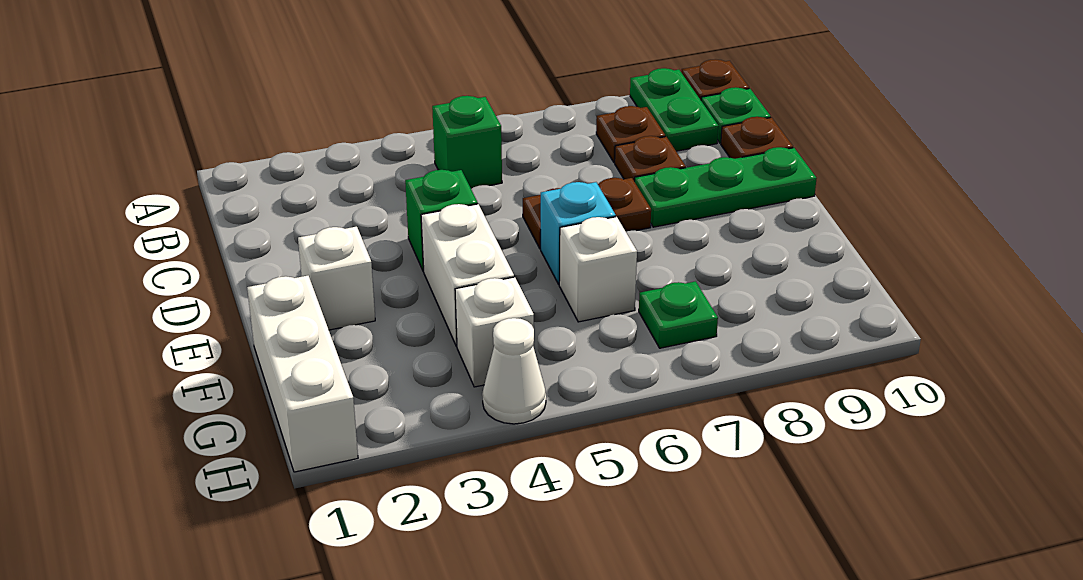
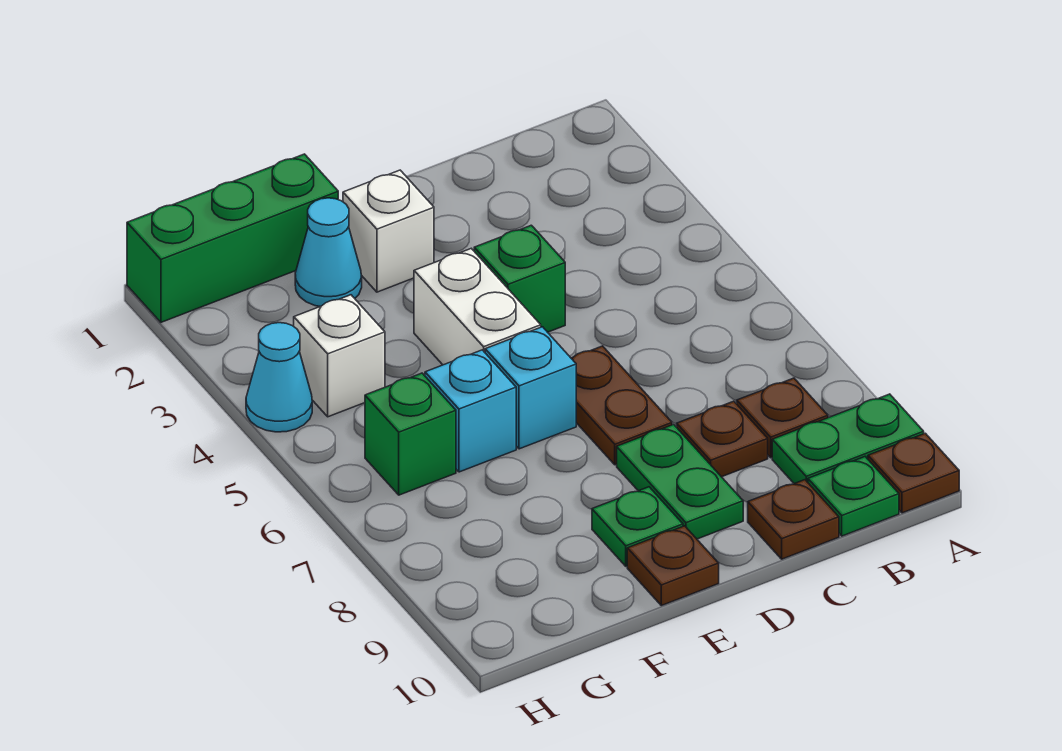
green brick B5 level 1 -> green brick G6 level 1
green plate D8:D10 level 1 -> green plate D8:D9 level 1
white brick E4:F4 level 1 -> white brick E4:E5 level 1
none -> brown plate E10 level 1
white brick F1:H1 level 1 -> green brick F1:H1 level 1
none -> cyan cone F2 level 1
white brick F6 level 1 -> cyan brick F6 level 1
green plate G7 level 1 -> green plate E9 level 1
white cone H4 level 1 -> cyan cone H4 level 1

